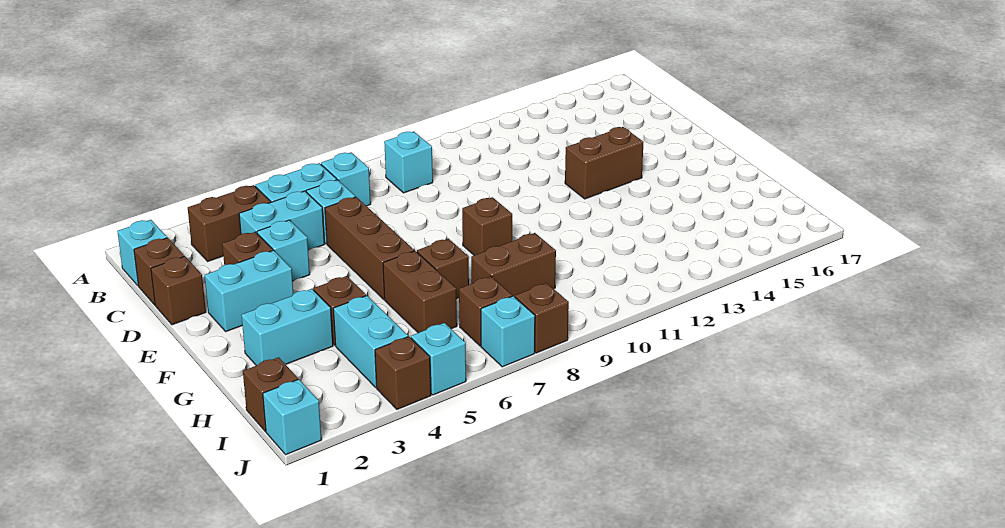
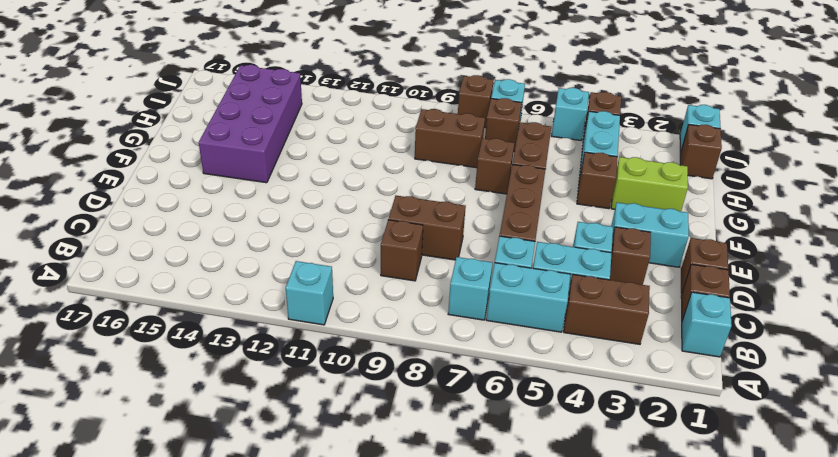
cyan brick B9 level 1 -> cyan brick A11 level 1
brown brick E13:E14 level 1 -> brown brick D8:D9 level 1
brown brick F9 level 1 -> brown brick C9 level 1
none -> purple brick F14:I15 level 1
cyan brick G2:G3 level 1 -> lime brick G2:G3 level 1

